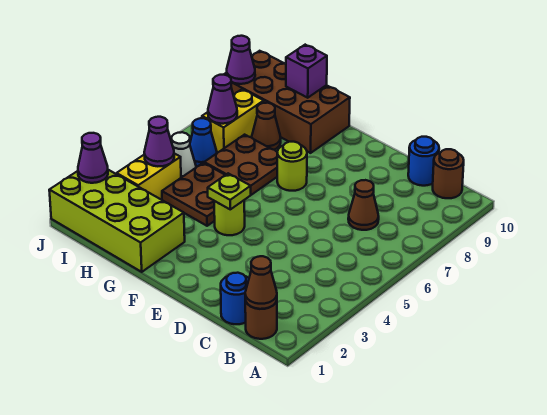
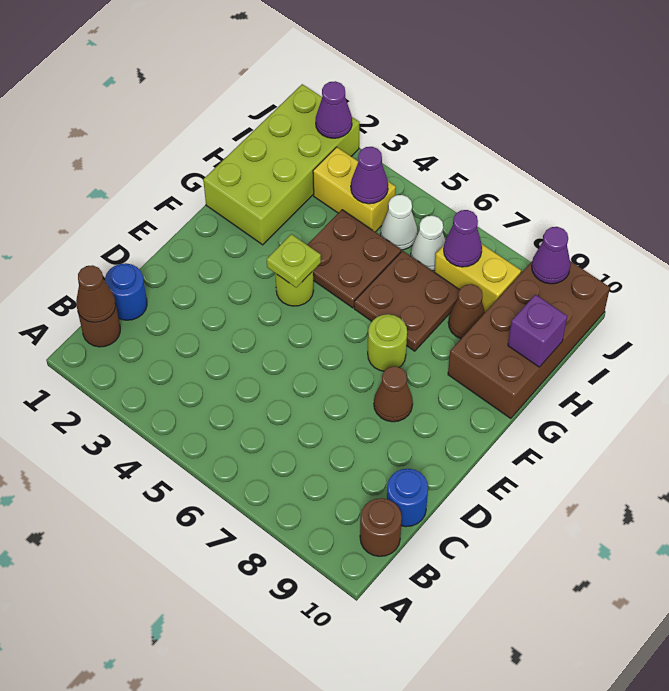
brown cone C7 level 1 -> brown cone E8 level 1
blue cone I6 level 1 -> white cone I6 level 1

